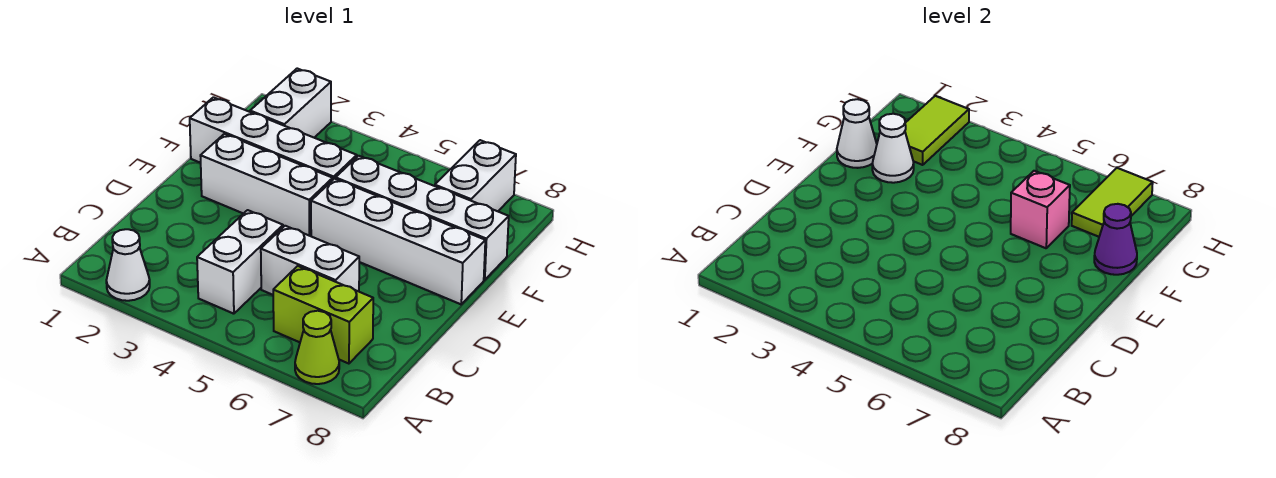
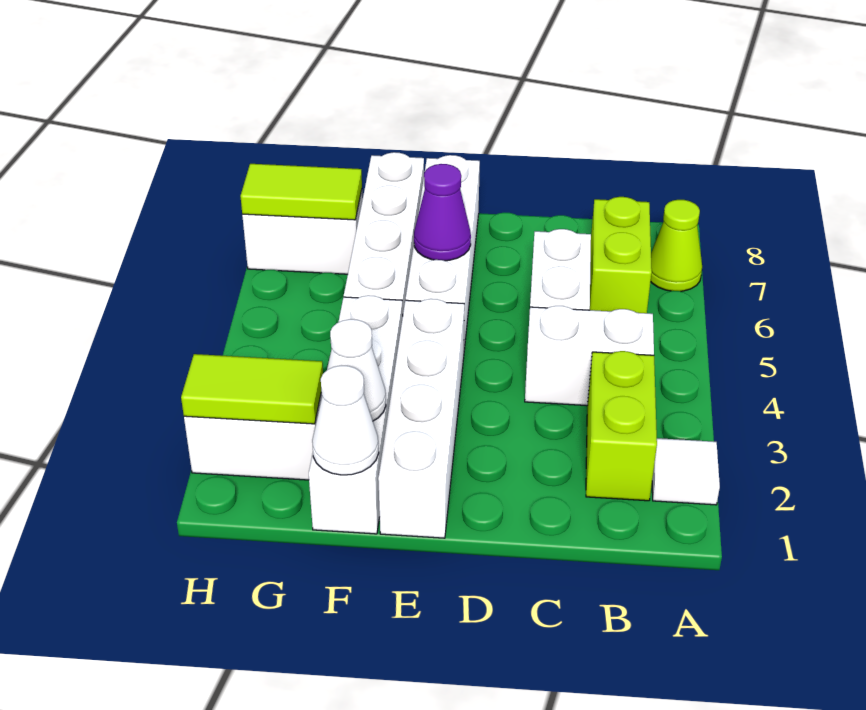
white cone A2 level 1 -> white tile A2 level 1
none -> lime brick B2:B3 level 1
white brick E2:E4 level 1 -> white brick E1:E4 level 1
pink brick F6 level 2 -> none
purple cone F8 level 2 -> purple cone E6 level 2

